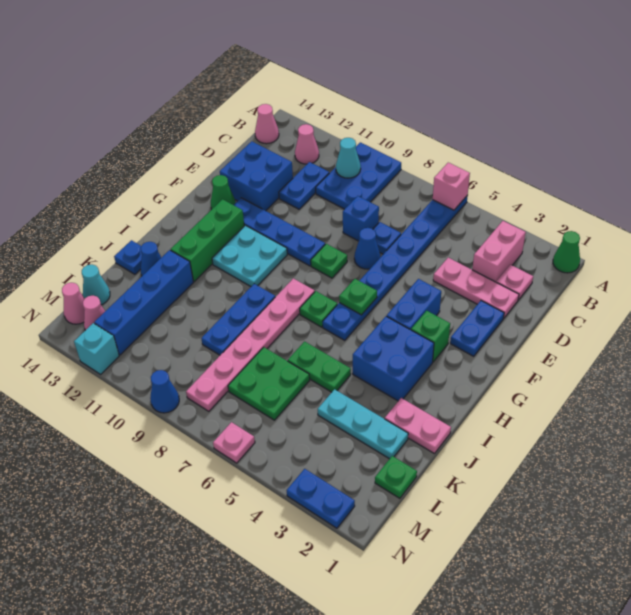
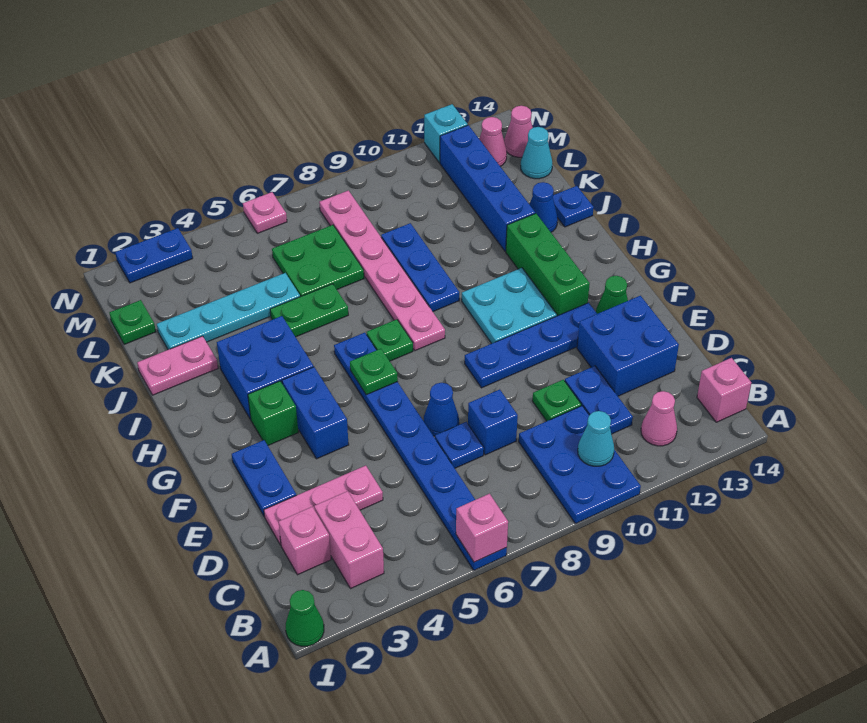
pink cone B14 level 1 -> pink brick B14 level 1
pink plate C2 level 1 -> pink brick C2 level 1
green plate F8 level 1 -> green plate D10 level 1
cyan plate K2:K4 level 1 -> cyan plate K2:K5 level 1
blue cone N9 level 1 -> none

